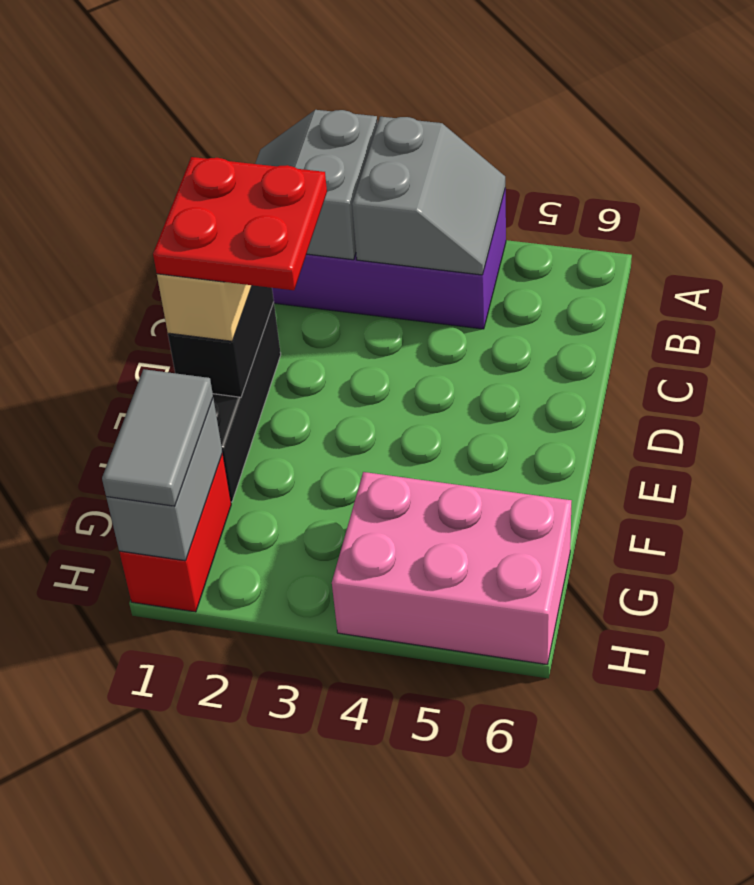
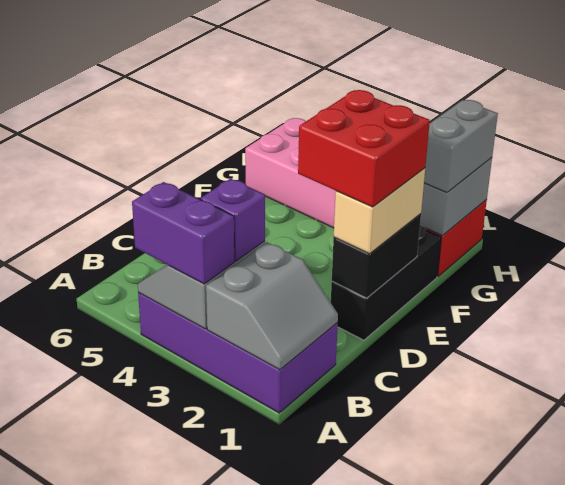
none -> purple brick A3:A4 level 3
none -> purple brick B3 level 3
red plate D1:E2 level 4 -> red brick D1:E2 level 4
grey tile G1:H1 level 3 -> grey brick G1:H1 level 3

